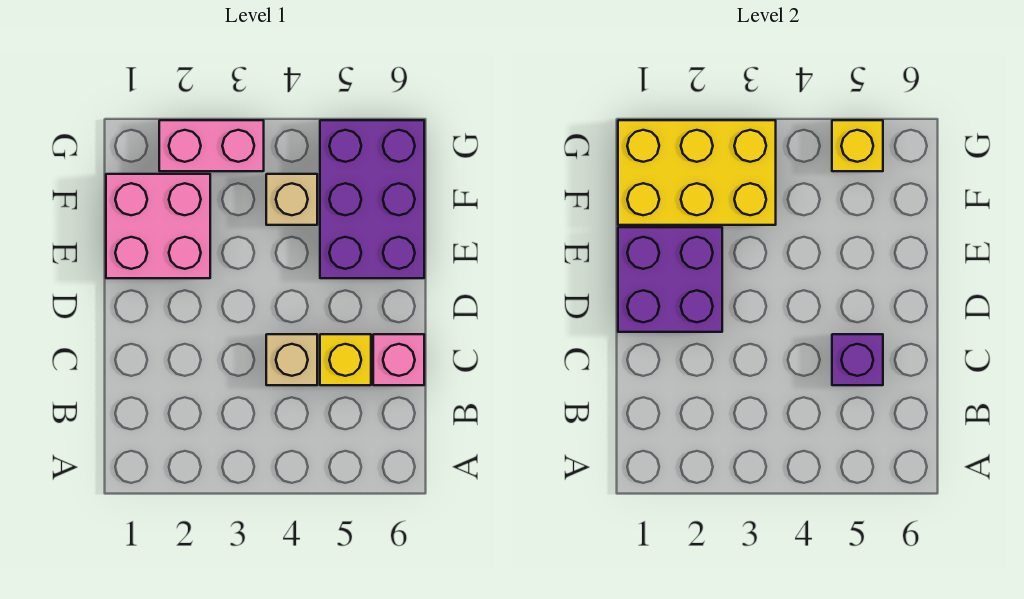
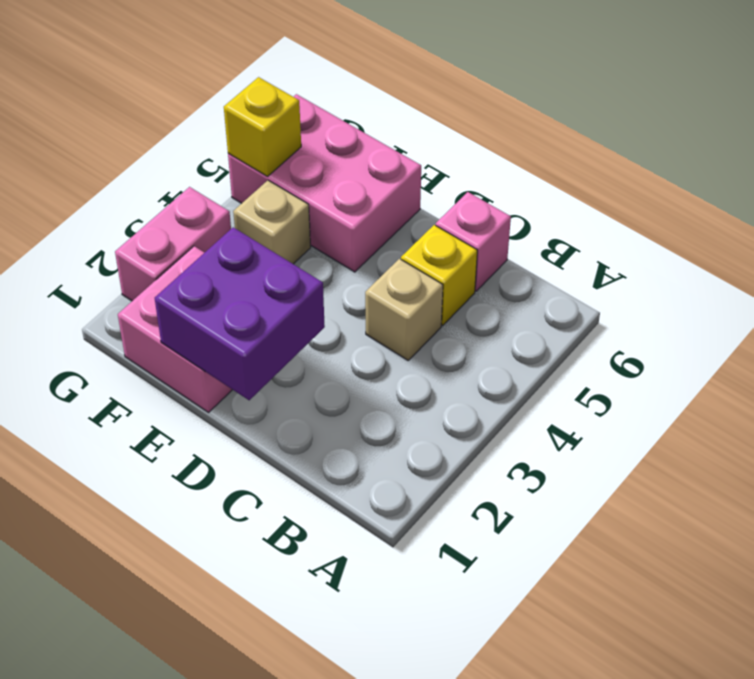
purple brick C5 level 2 -> none
purple brick E5:G6 level 1 -> pink brick E5:G6 level 1
yellow brick F1:G3 level 2 -> none

